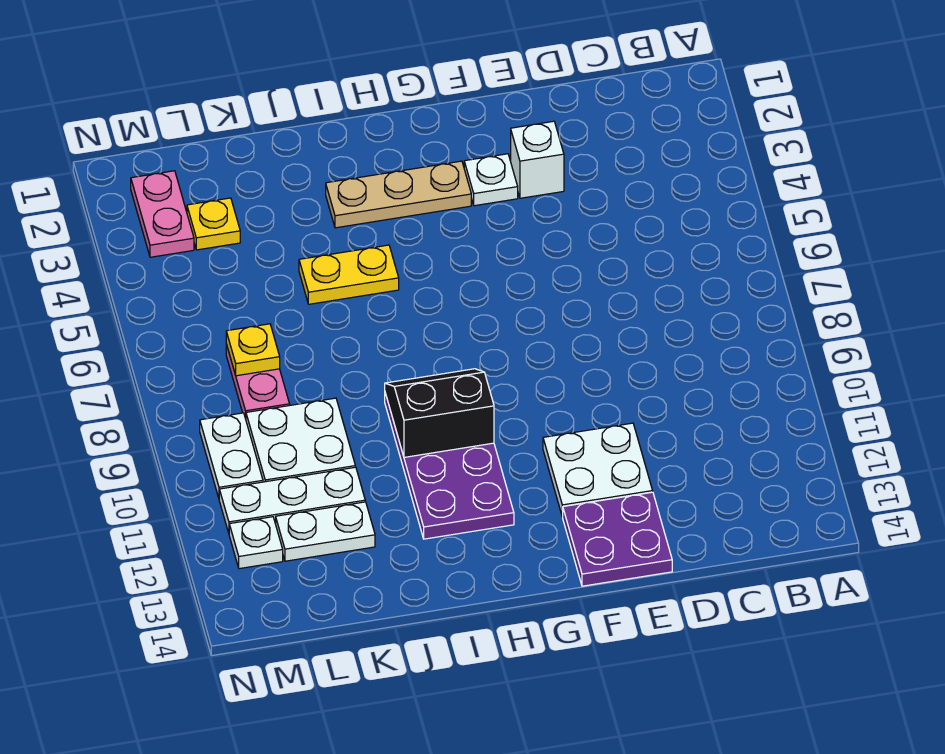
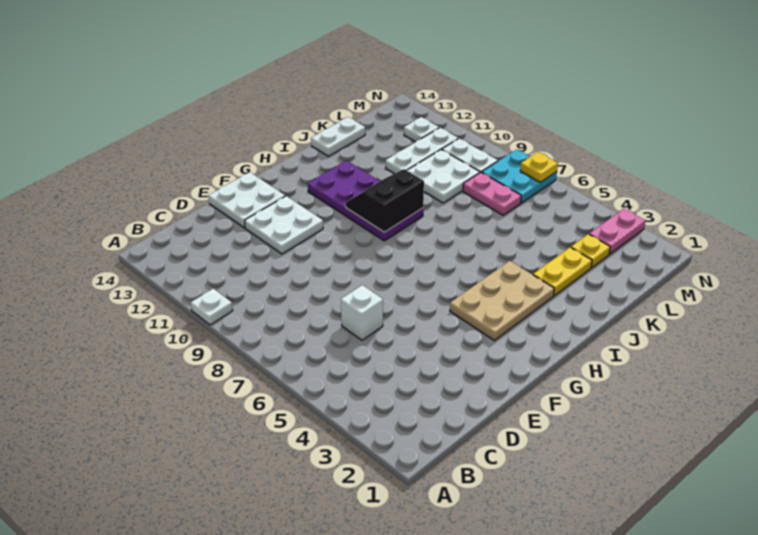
white brick E3 level 1 -> white brick D6 level 1
purple plate E13:F14 level 1 -> white plate E13:F14 level 1
white plate F3 level 1 -> white plate A10 level 1
tan plate G3:I3 level 1 -> tan plate G3:I4 level 1
black slope H9:I10 level 2 top 10 -> black slope H9:I10 level 2 top 9
yellow plate I5:J5 level 1 -> yellow plate J3:K3 level 1
white plate K12:L12 level 1 -> white plate J14:K14 level 1
yellow plate L7 level 2 -> yellow plate N7 level 2
pink plate M2:M3 level 1 -> pink plate M3:N3 level 1
none -> cyan plate M7:N8 level 1

